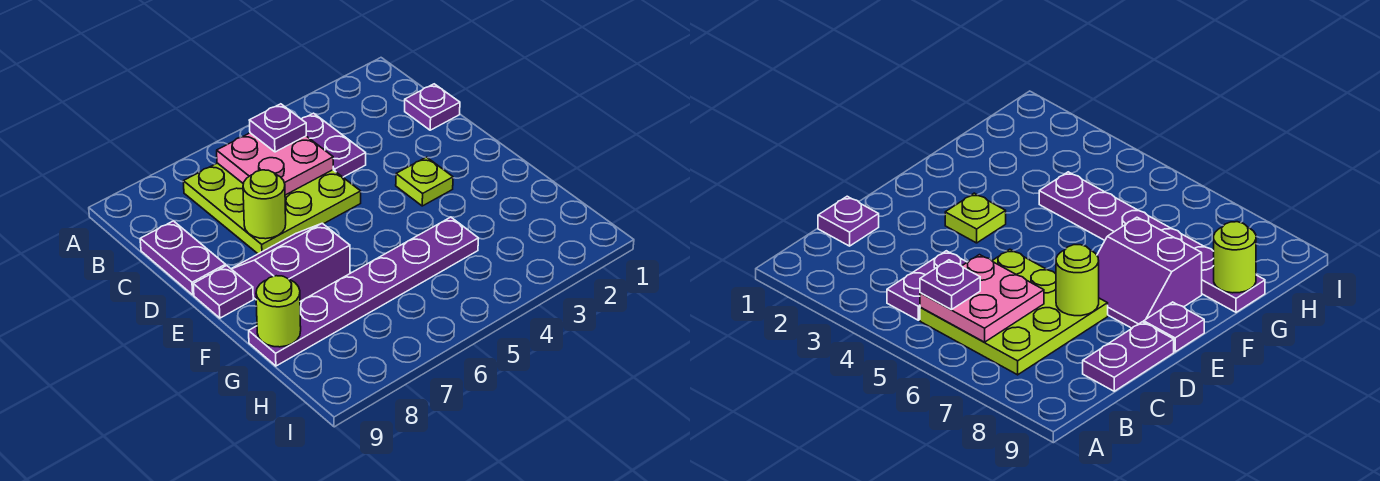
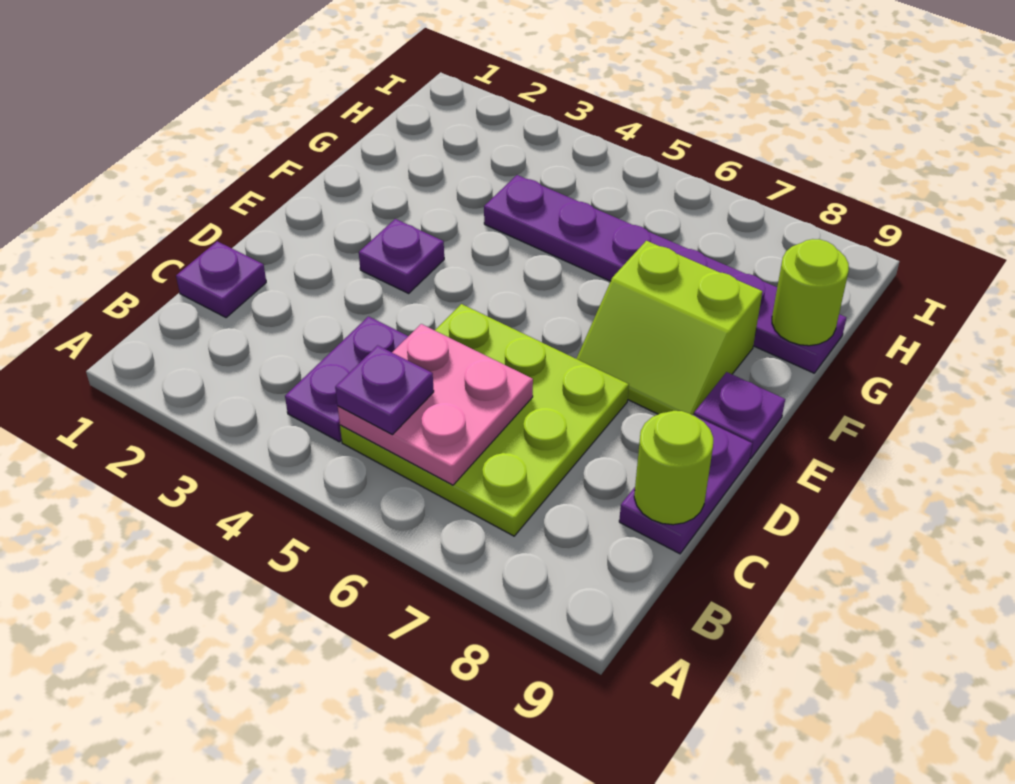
lime round brick D7 level 2 -> lime round brick C9 level 2
lime plate E3 level 1 -> purple plate E3 level 1
purple slope E7:F8 level 1 top F -> lime slope E7:F8 level 1 top F

